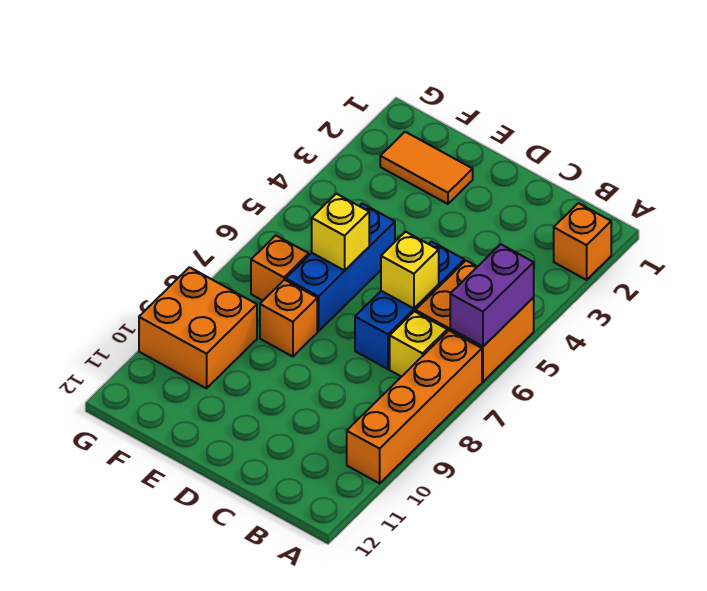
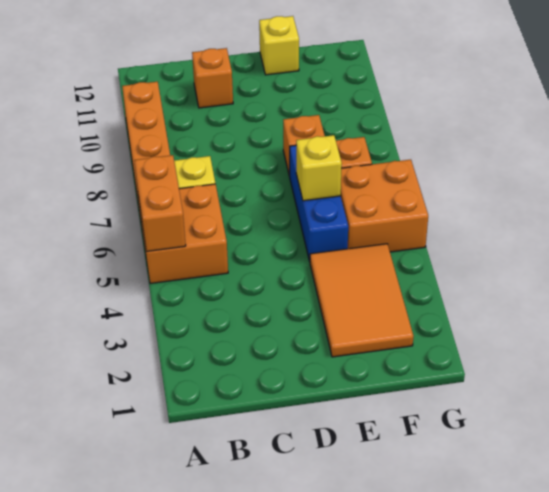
orange brick A2 level 1 -> orange brick C11 level 1
purple brick A5:A6 level 2 -> orange brick A5:A6 level 2
blue brick C5:C7 level 1 -> none
yellow brick C6 level 2 -> yellow brick E12 level 1
orange tile E2:F2 level 1 -> orange tile E2:F4 level 1
orange brick F9:G10 level 1 -> orange brick F5:G6 level 1

